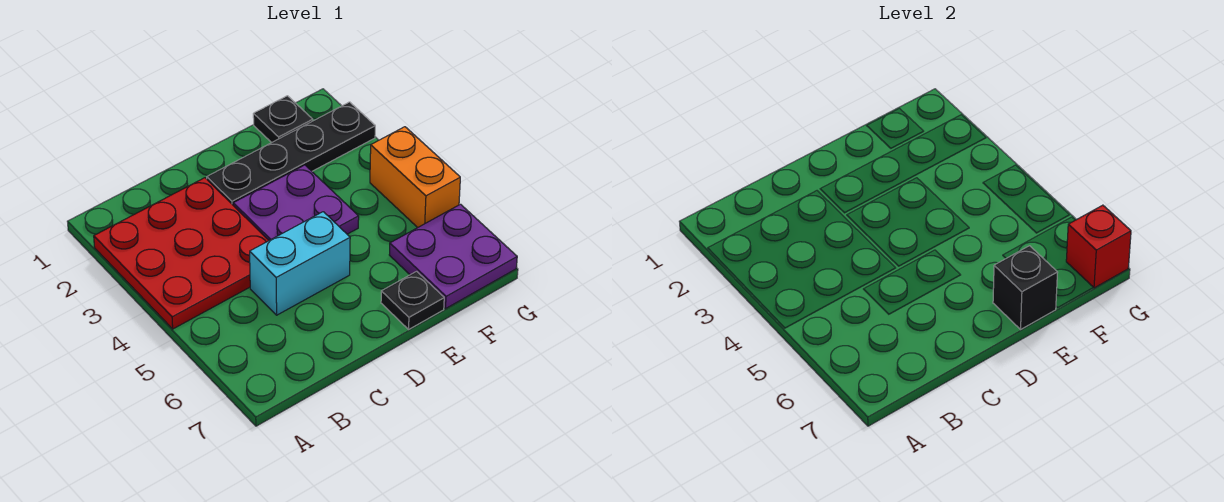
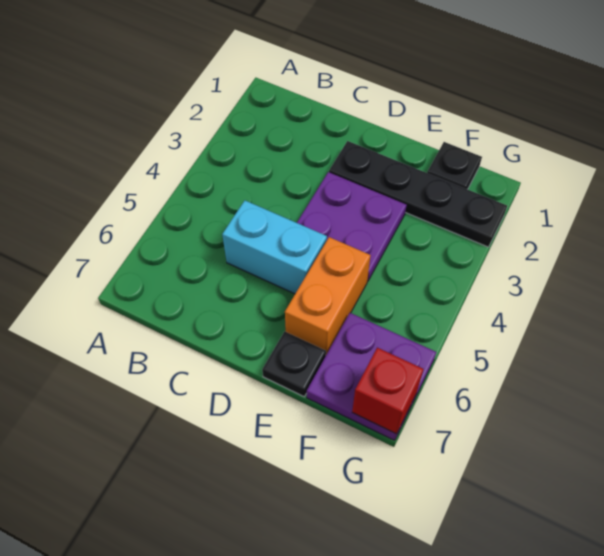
red plate A2:C4 level 1 -> none
black brick E7 level 2 -> none
orange brick G4:G5 level 1 -> orange brick E5:E6 level 1

